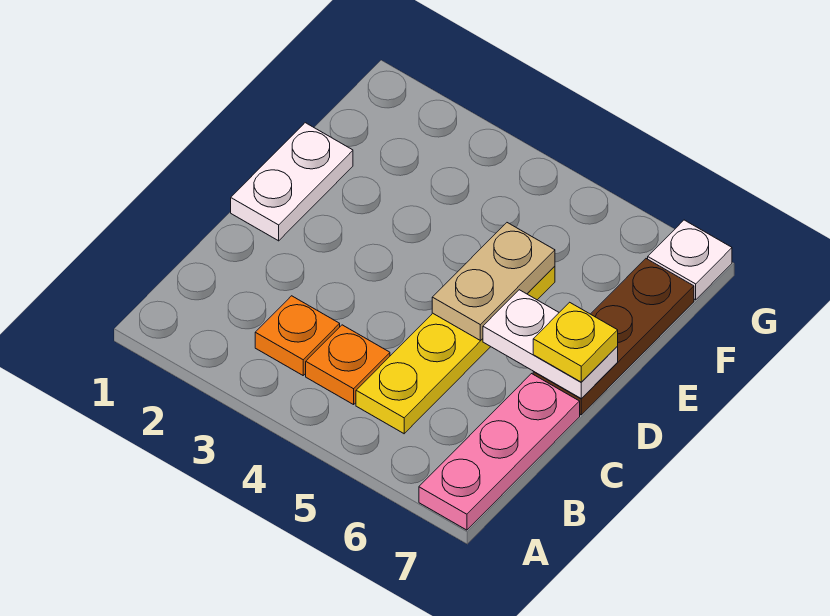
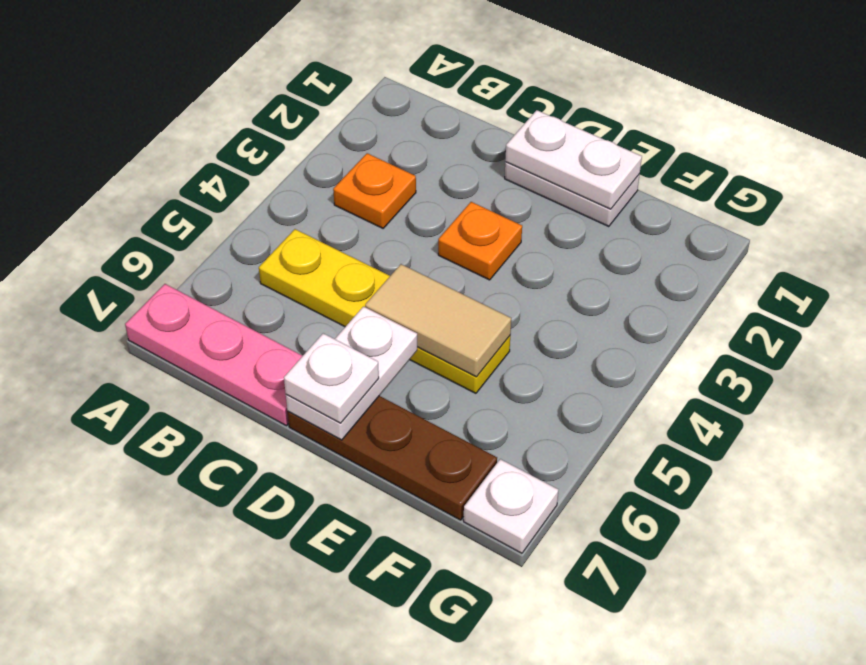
orange plate B4 level 1 -> orange plate D3 level 1
none -> white plate D1:E1 level 2
tan plate D5:E5 level 2 -> tan tile D5:E5 level 2
yellow plate D7 level 3 -> white plate D7 level 3

